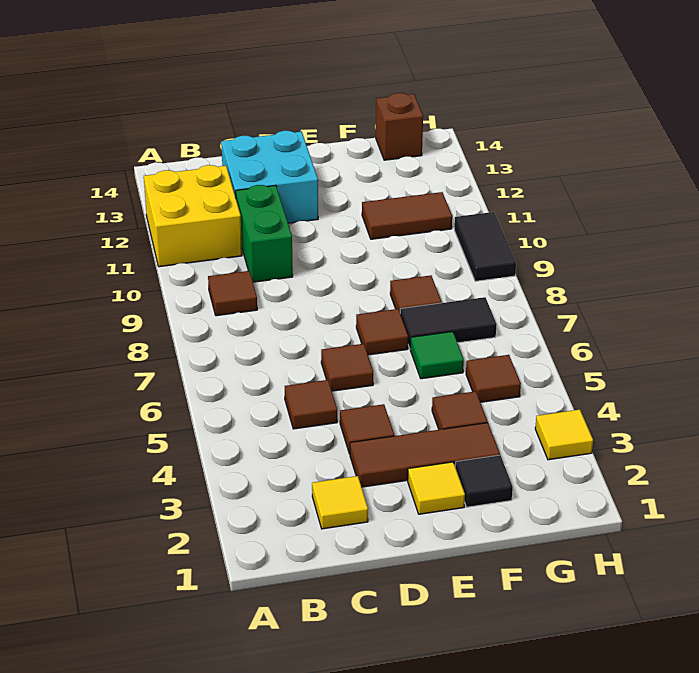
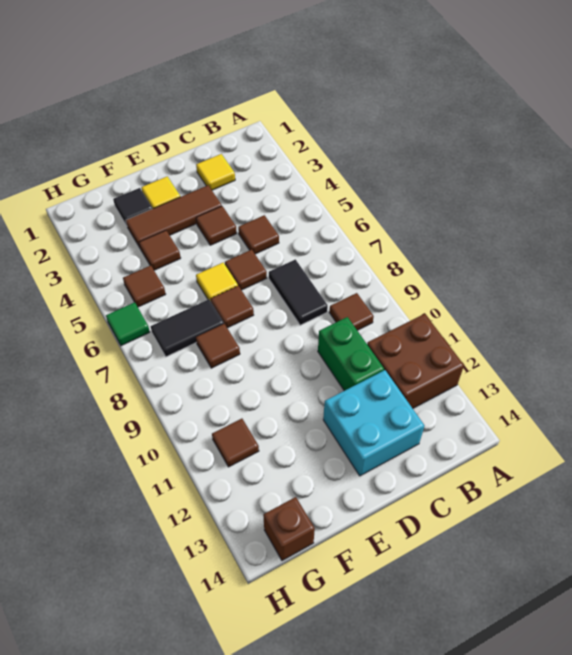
yellow brick A11:B12 level 1 -> brown brick A11:B12 level 1
green tile F6 level 1 -> green tile H6 level 1
brown tile F11:G11 level 1 -> brown tile G11 level 1
yellow tile H3 level 1 -> yellow tile E6 level 1
black tile H9:H10 level 1 -> black tile C7:C8 level 1

